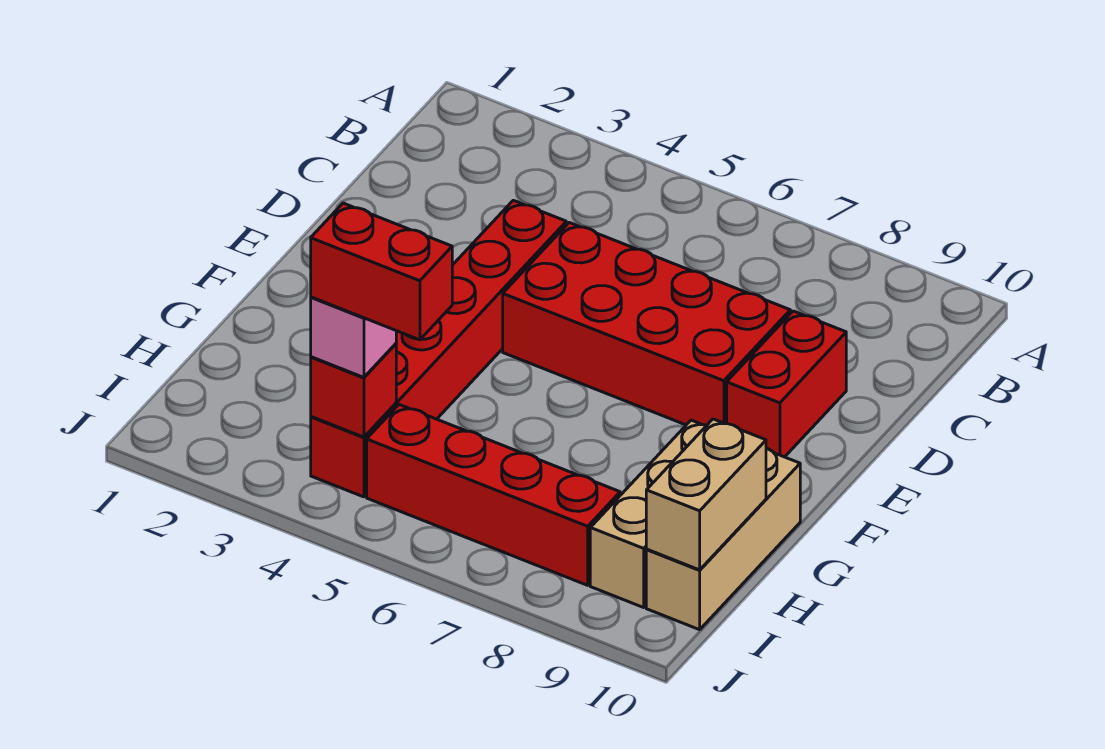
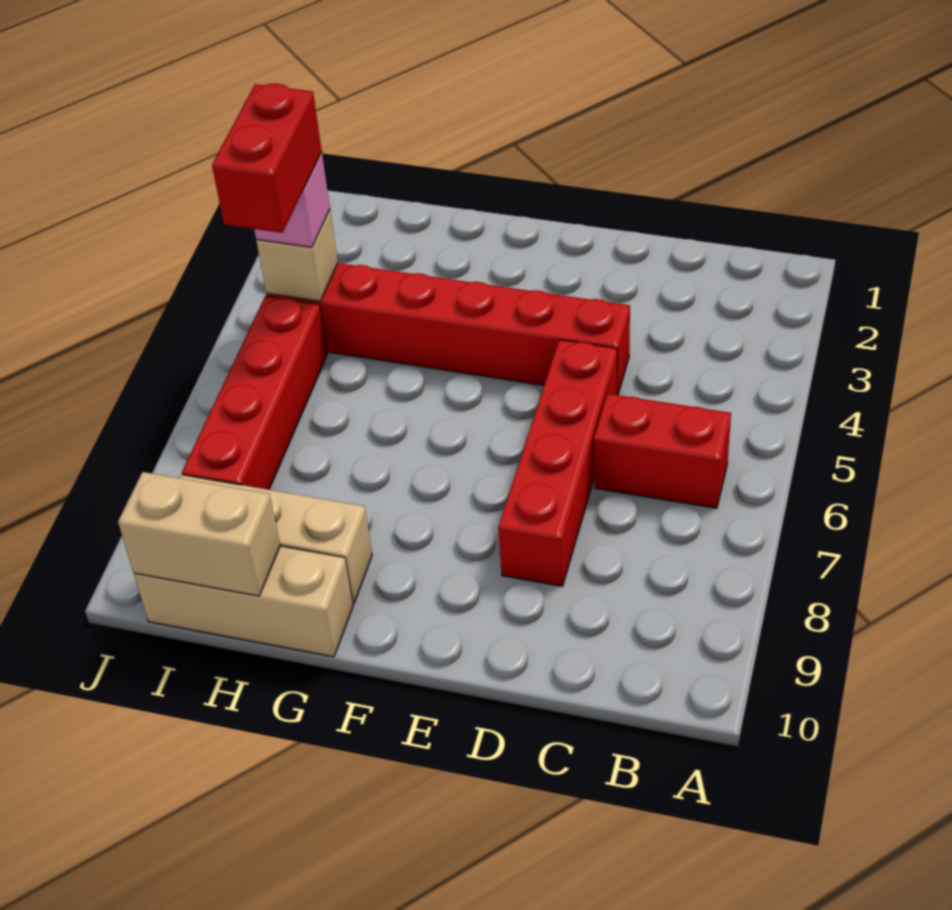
red brick D5:E8 level 1 -> red brick D5:D8 level 1
red brick D9:E9 level 1 -> red brick B6:C6 level 1
red brick I4 level 2 -> tan brick I4 level 2

